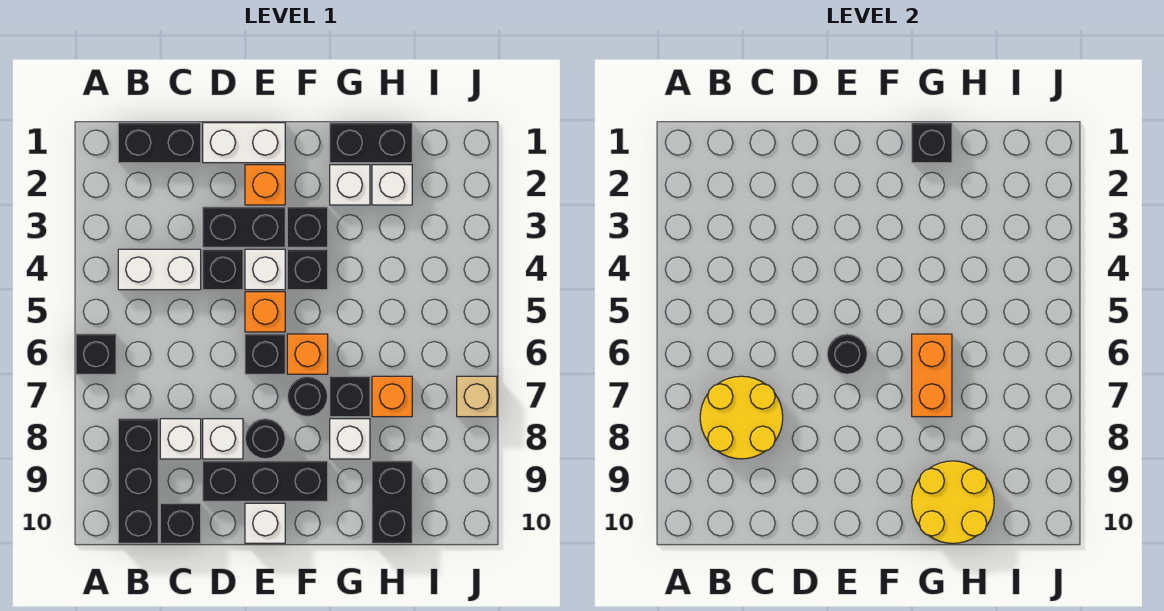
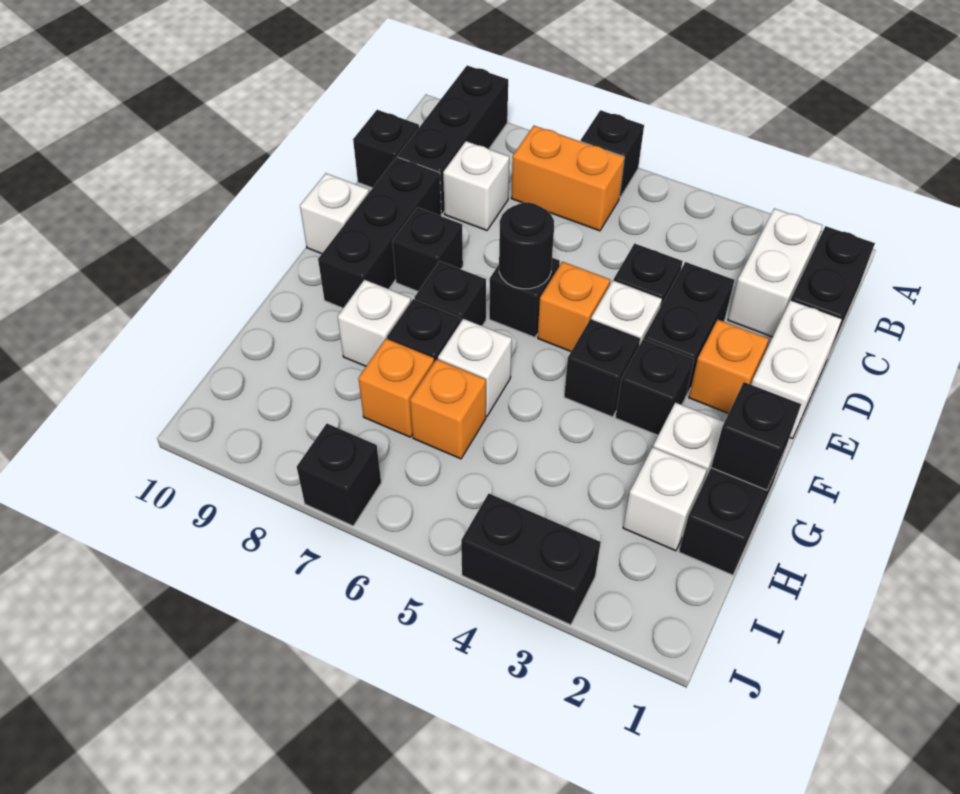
white brick B4:C4 level 1 -> white brick B2:C2 level 1
yellow round brick B7:C8 level 2 -> none
black brick B8:B10 level 1 -> black brick A9:C9 level 1
white brick D8 level 1 -> white brick G6 level 1
black round brick E8 level 1 -> black brick E8 level 1
orange brick F6 level 1 -> orange brick H6 level 1
black round brick F7 level 1 -> black brick F7 level 1
orange brick G6:G7 level 2 -> orange brick B6:B7 level 1
yellow round brick G9:H10 level 2 -> none
black brick H9:H10 level 1 -> black brick J3:J4 level 1
tan brick J7 level 1 -> black brick J7 level 1

